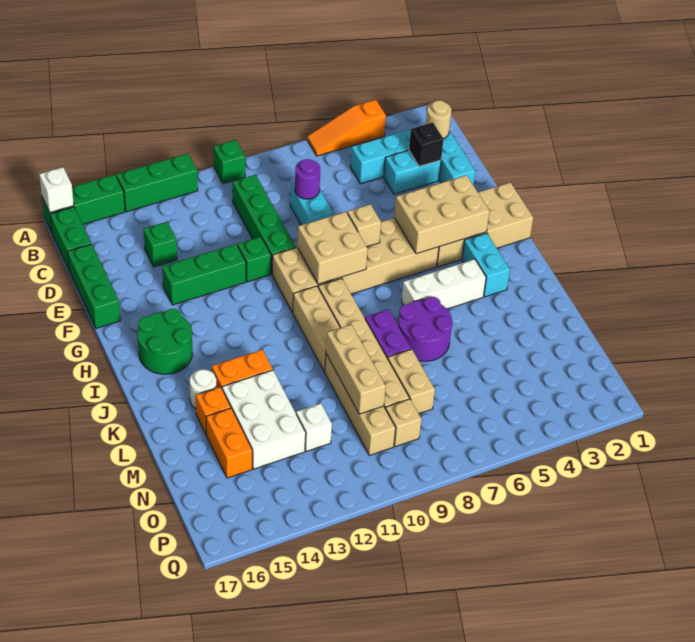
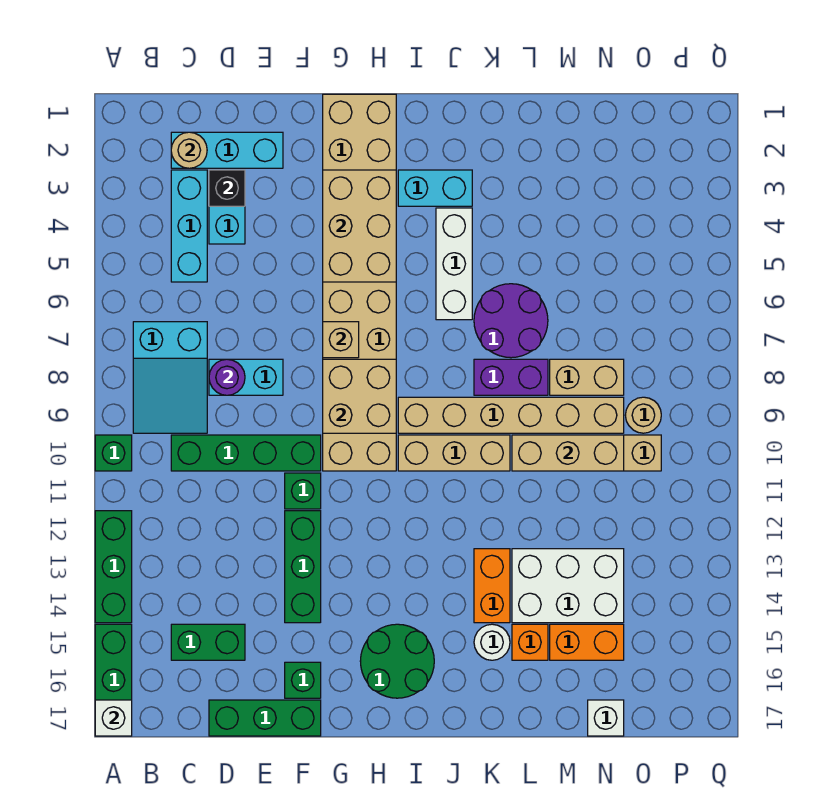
orange slope A4:A6 level 1 top 4 -> none
none -> cyan slope B7:C9 level 1 top 7
green brick B17:C17 level 1 -> green brick C15:D15 level 1
green brick D14 level 1 -> green brick F16 level 1
white brick N12 level 1 -> white brick N17 level 1
tan brick O9 level 1 -> tan round brick O9 level 1

